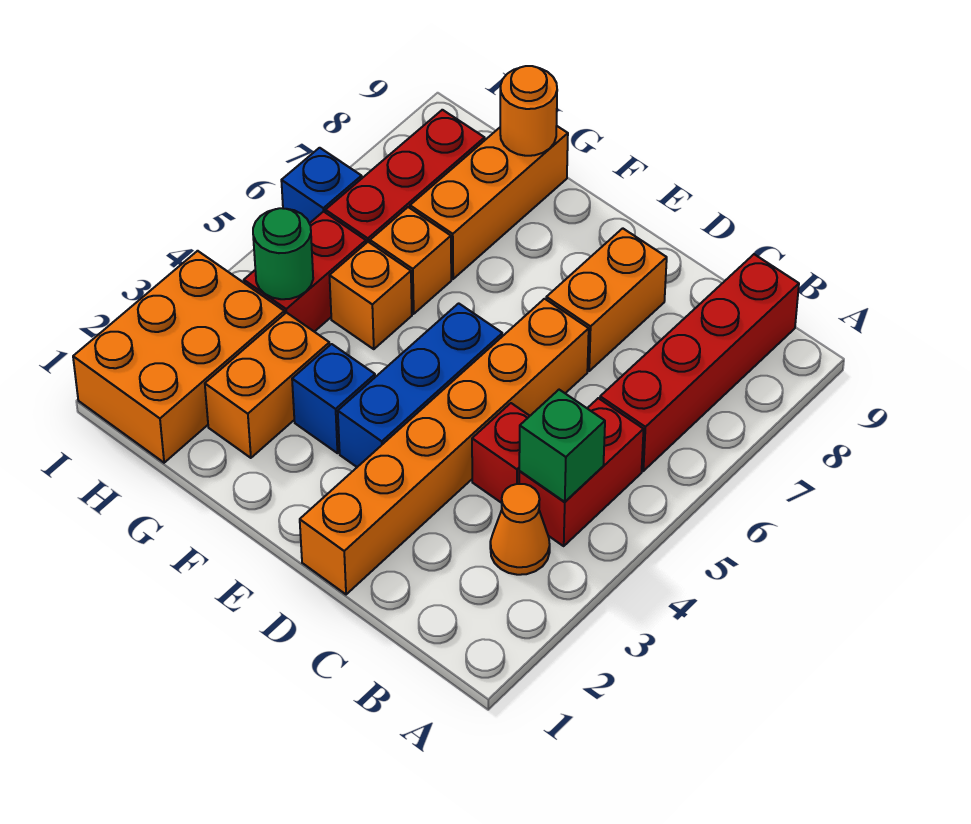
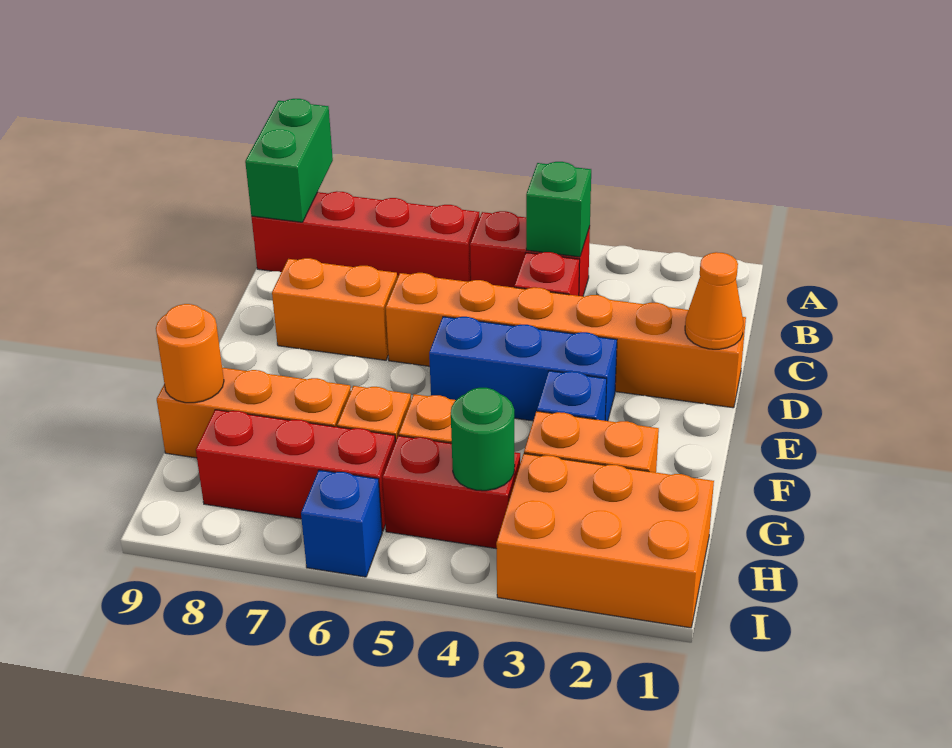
none -> green brick A9:B9 level 2
orange cone B3 level 1 -> orange cone D1 level 2

